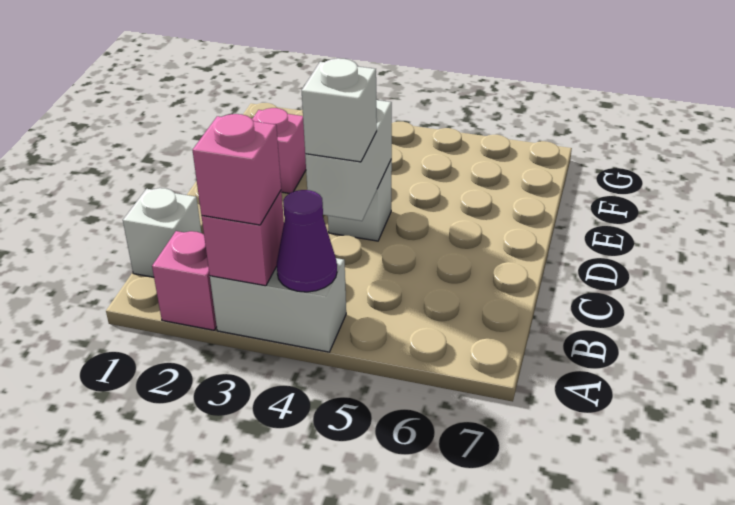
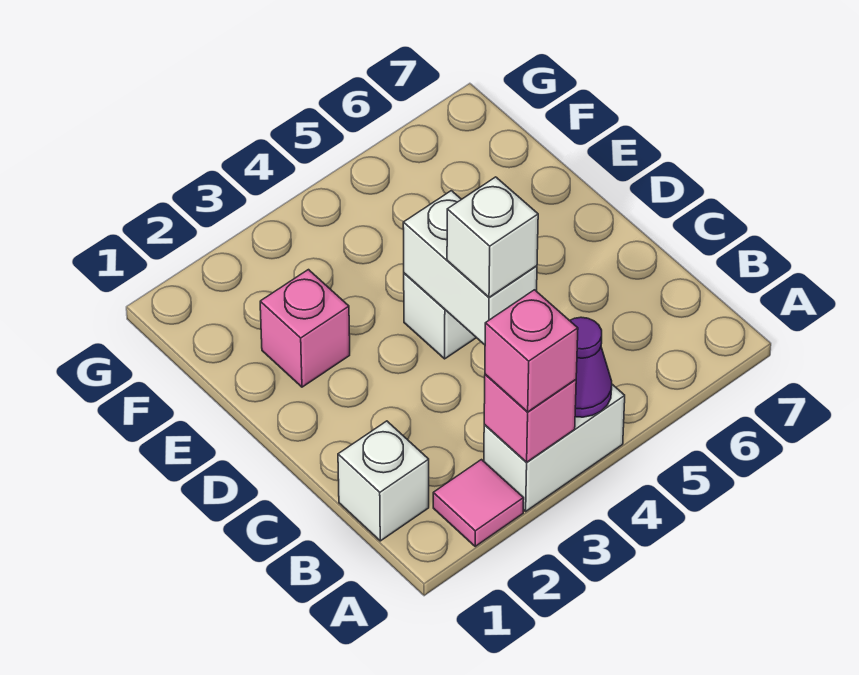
pink brick A2 level 1 -> pink tile A2 level 1

